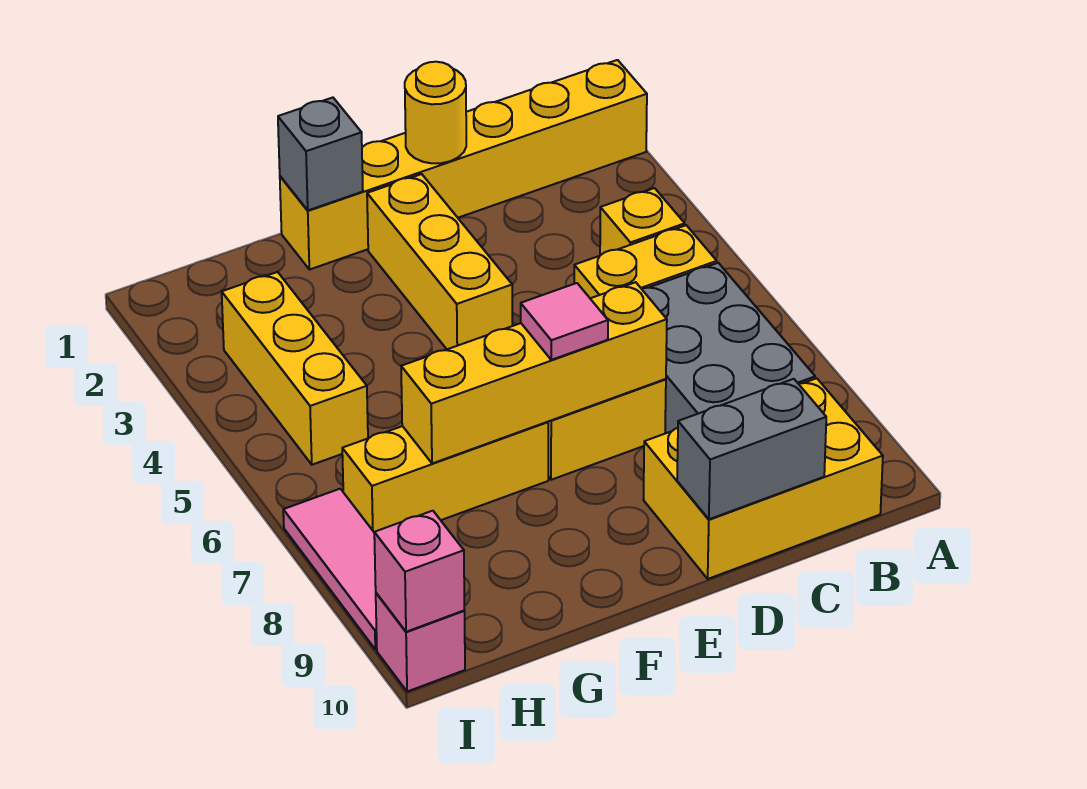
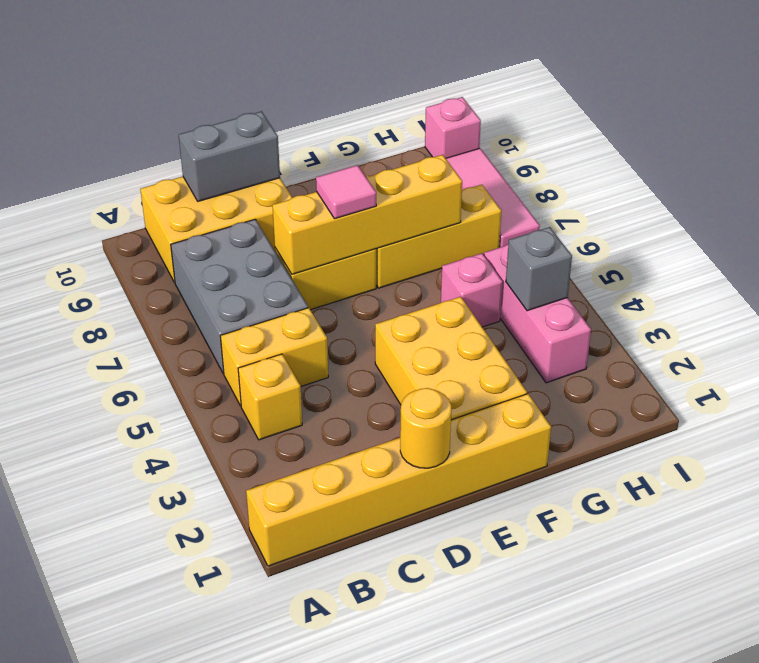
yellow brick E2:E4 level 1 -> yellow brick E2:F4 level 1
grey brick F1 level 2 -> grey brick H4 level 2
yellow brick H3:H5 level 1 -> pink brick H3:H5 level 1
pink brick I10 level 2 -> pink brick G5 level 1

